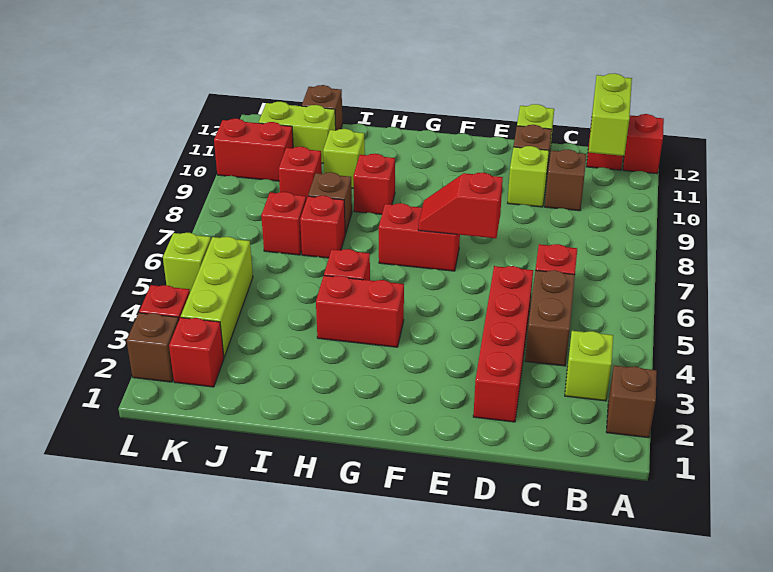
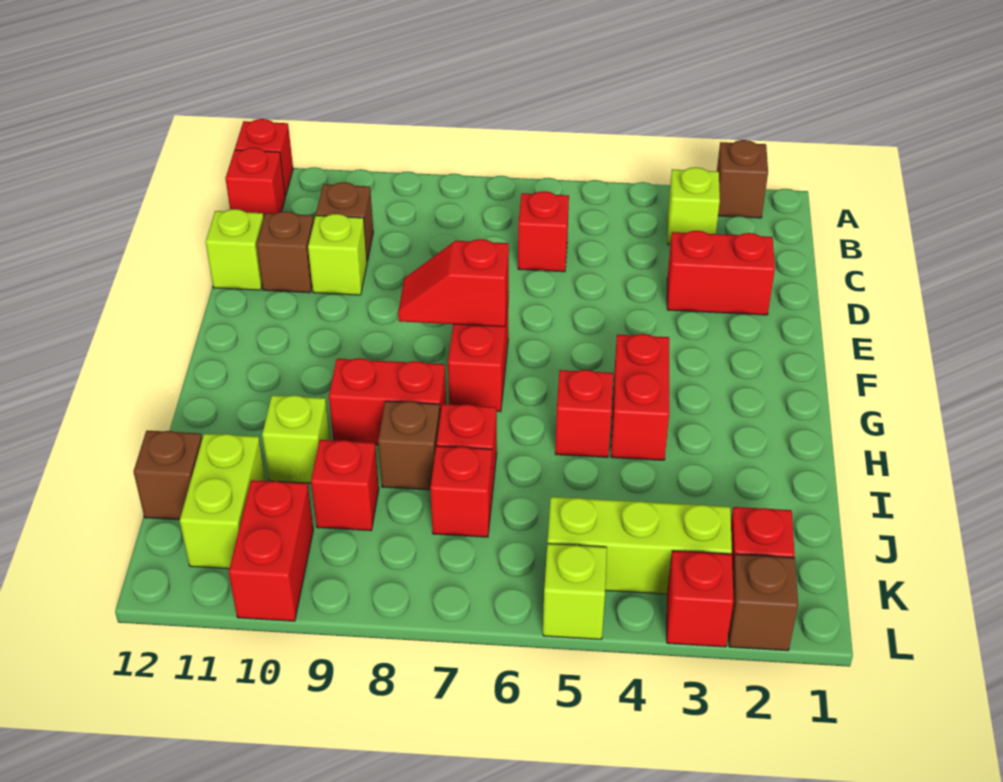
lime brick B11:B12 level 2 -> none
brown brick C4:C5 level 1 -> none
red brick D2:D5 level 1 -> red brick D2:D3 level 1
red slope E7:F7 level 2 top E -> red slope F7:F8 level 2 top 7
red brick H9 level 1 -> red brick H8:H9 level 1

